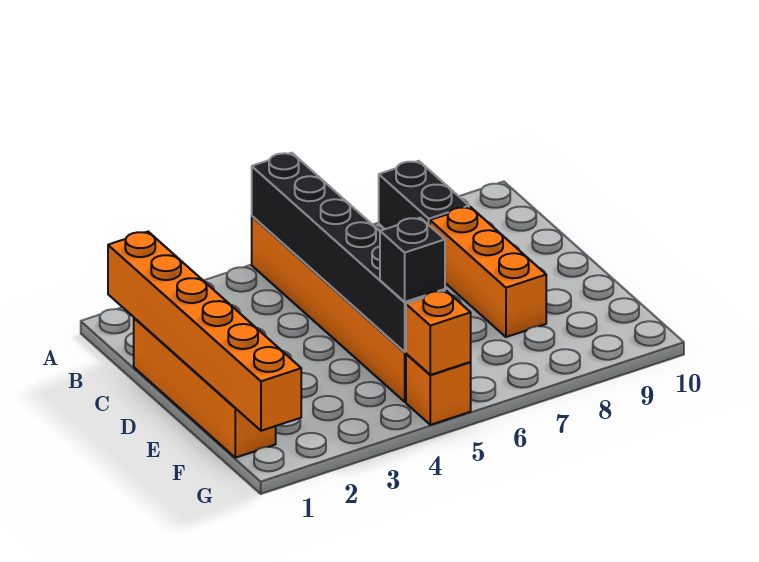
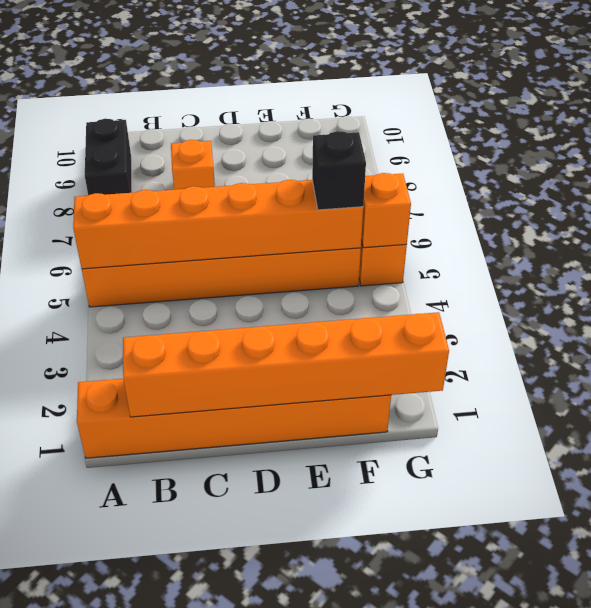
black brick A5:F5 level 2 -> orange brick A5:F5 level 2
black brick A8:B8 level 1 -> black brick A8:A9 level 1
orange brick C1:F1 level 1 -> orange brick A1:F1 level 1
orange brick C8:E8 level 1 -> orange brick C8 level 1

